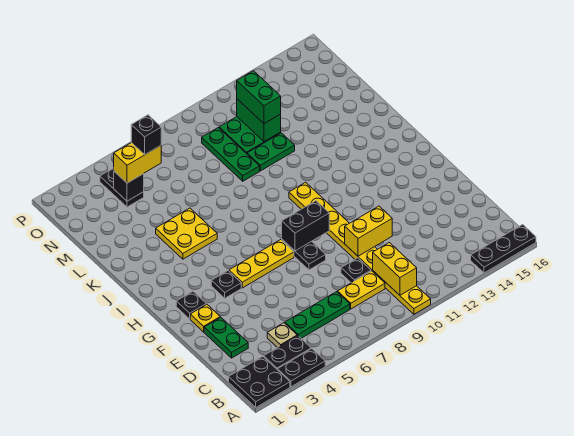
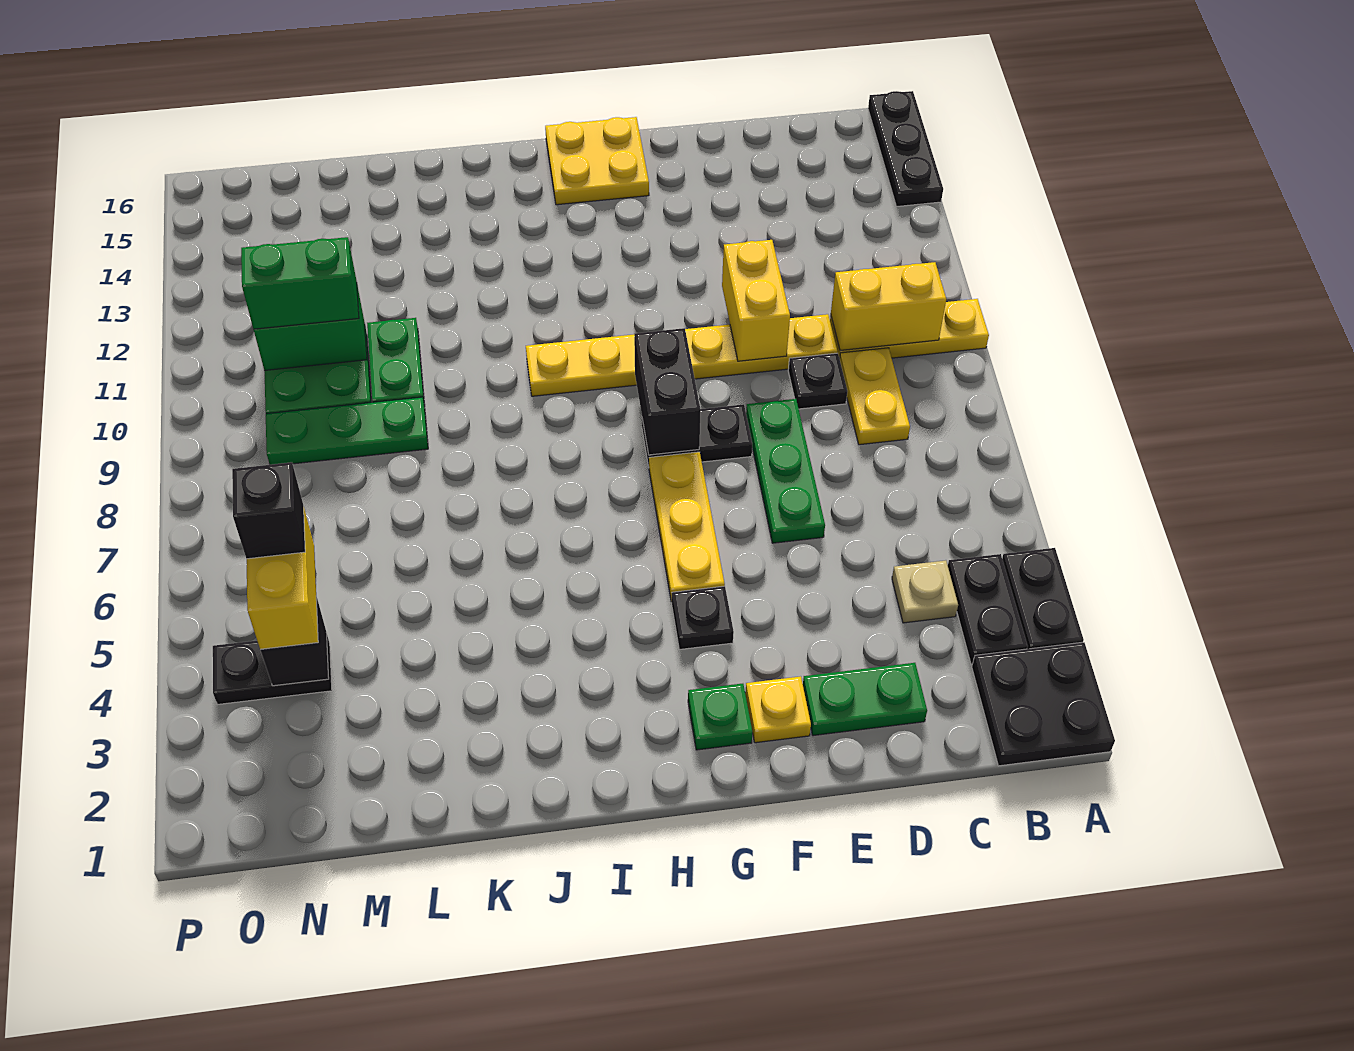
green plate C5:C7 level 1 -> green plate E6:E8 level 1
black plate G2 level 1 -> green plate G2 level 1
yellow plate J4:K5 level 1 -> yellow plate G15:H16 level 1

